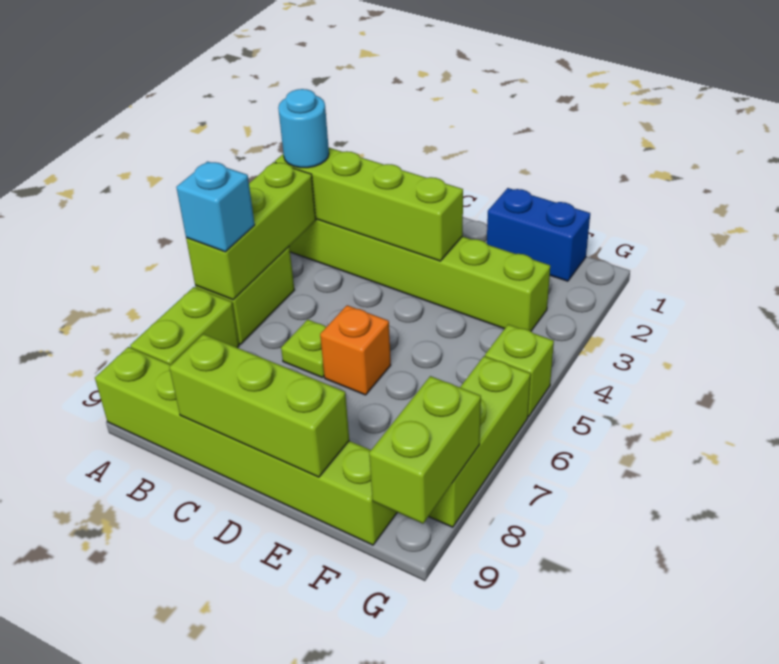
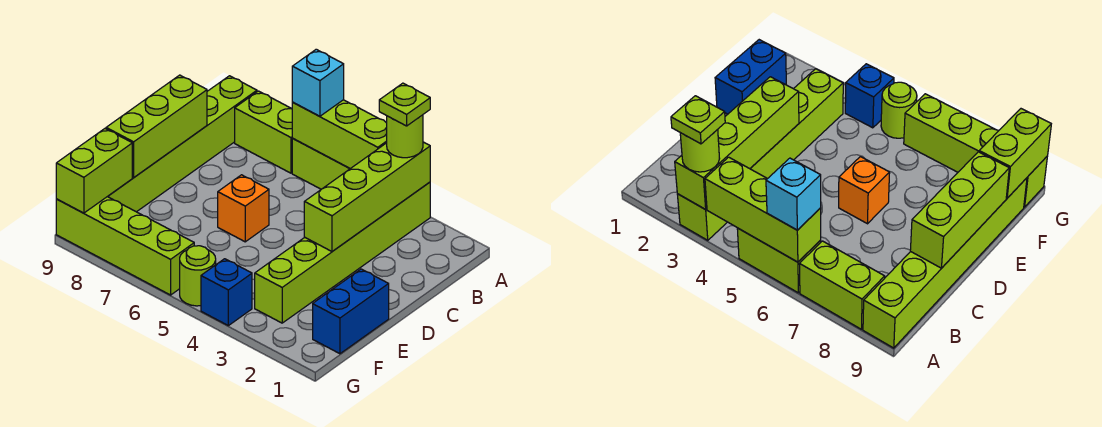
cyan round brick A3 level 3 -> lime round brick A3 level 3
lime plate C6 level 1 -> lime plate A3 level 4
none -> blue brick G4 level 1
lime brick G5 level 1 -> lime round brick G5 level 1
lime brick G6:G8 level 1 -> lime brick G6:G9 level 1
lime brick G8:G9 level 2 -> lime brick F9:G9 level 2

